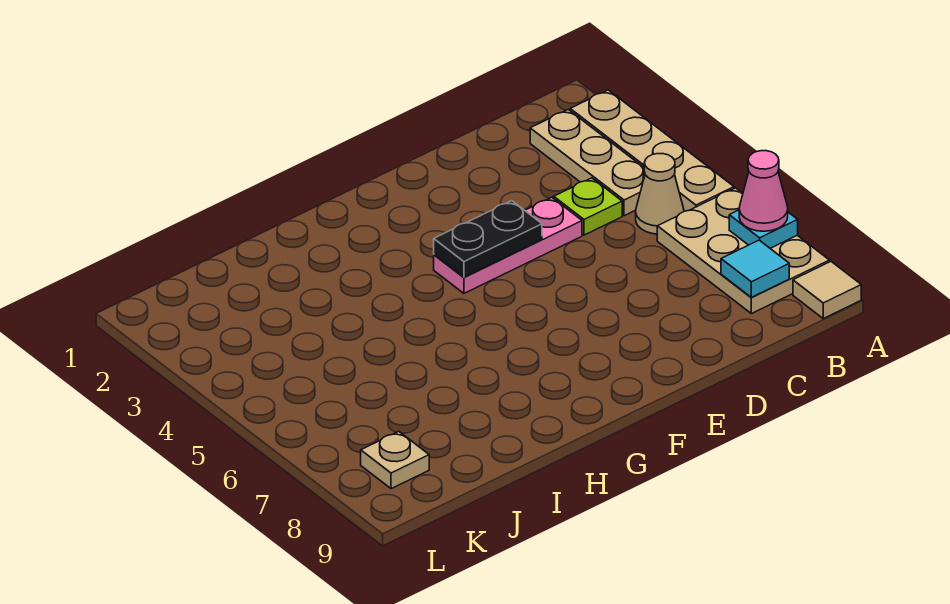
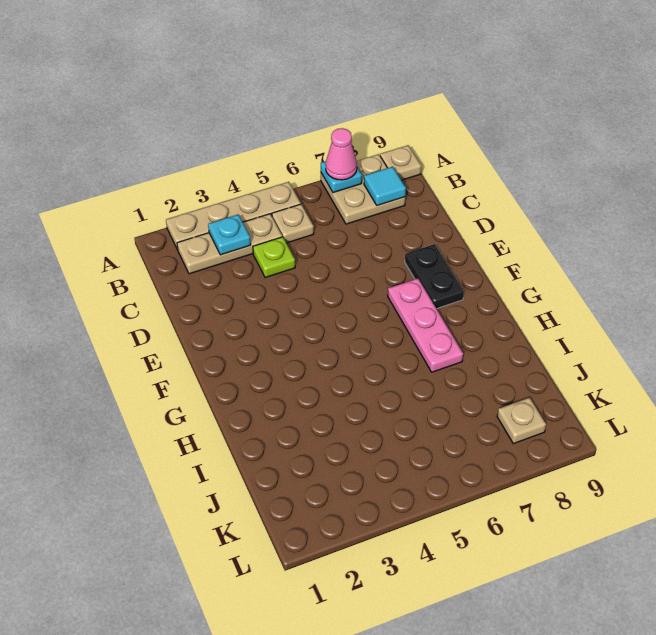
tan plate A6:B8 level 1 -> tan plate A7:B8 level 1
tan tile A9 level 1 -> tan plate A9 level 1
none -> cyan plate B3 level 2
tan cone B5 level 1 -> tan plate B5 level 1
pink plate D4:F4 level 1 -> pink plate F7:H7 level 1
black plate E4:F4 level 2 -> black plate E8:F8 level 1

